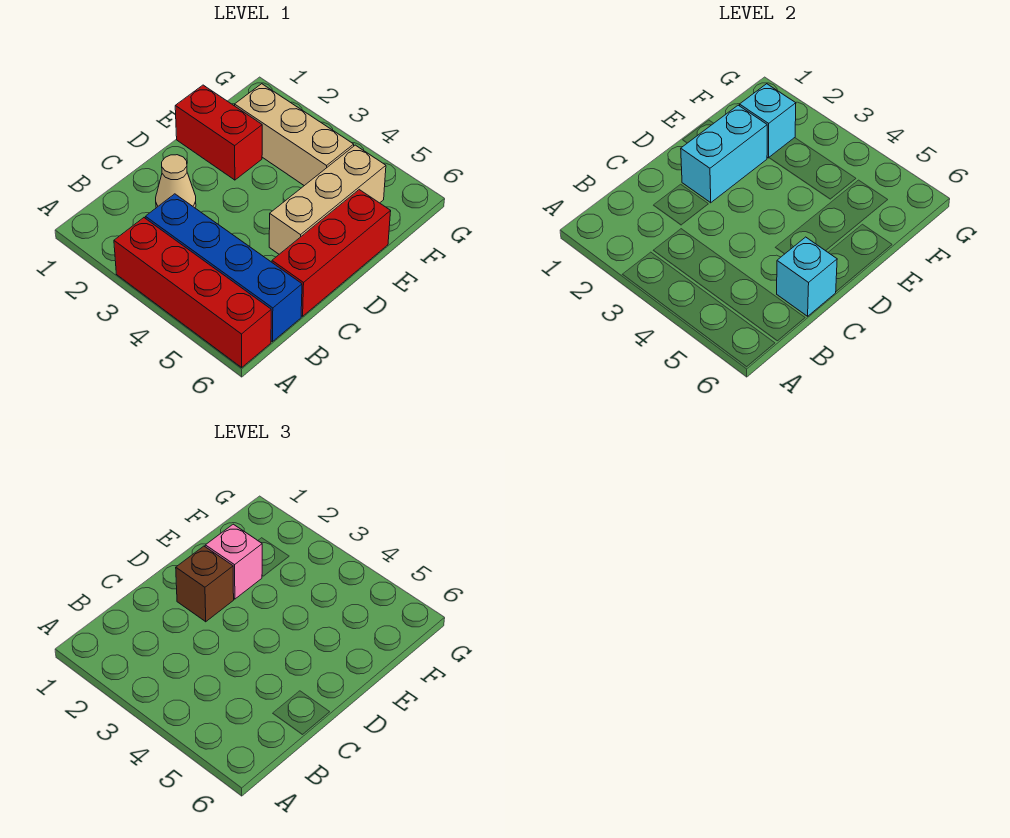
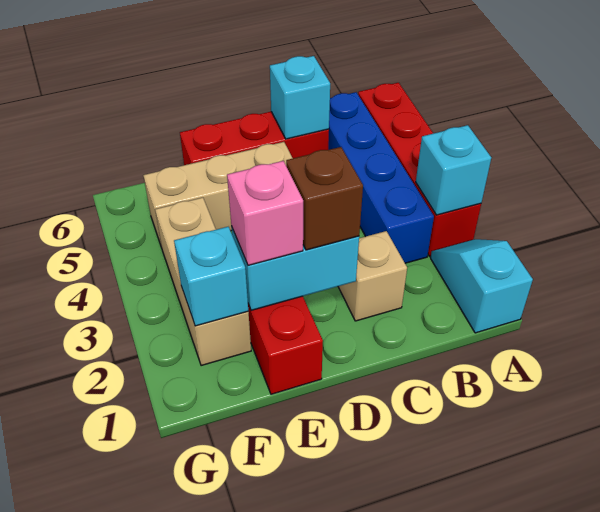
none -> cyan slope A1:A2 level 1 top 1
none -> cyan brick A3 level 2
tan cone C2 level 1 -> tan brick C2 level 1

